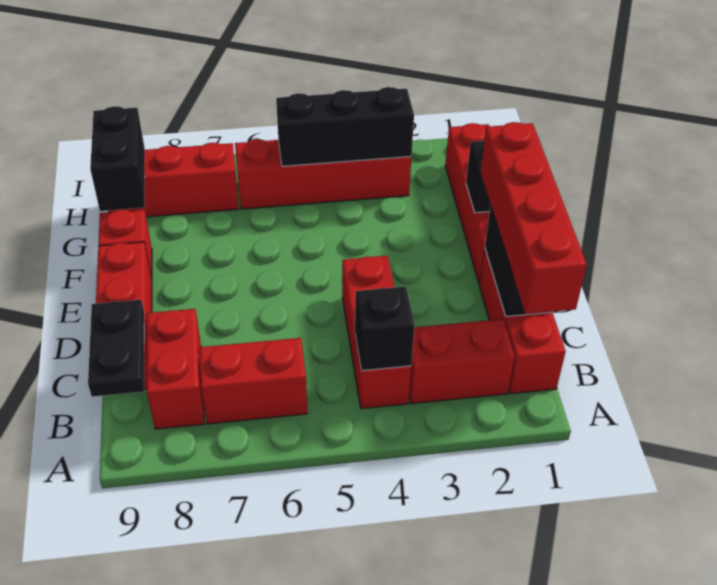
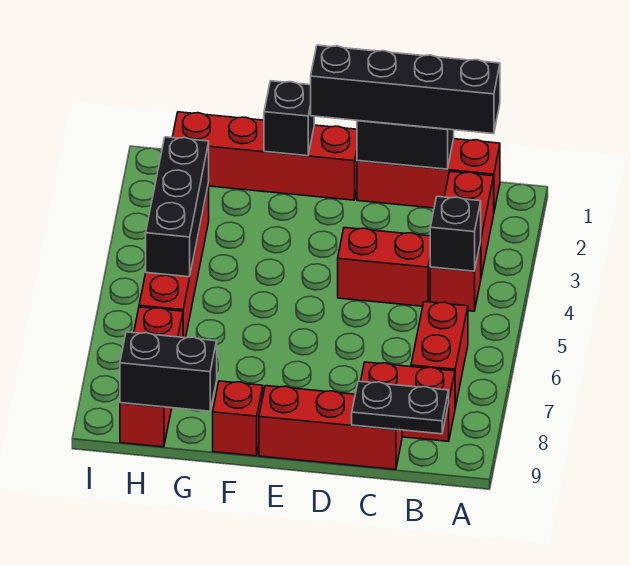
red brick B1:E1 level 3 -> black brick B1:E1 level 3

